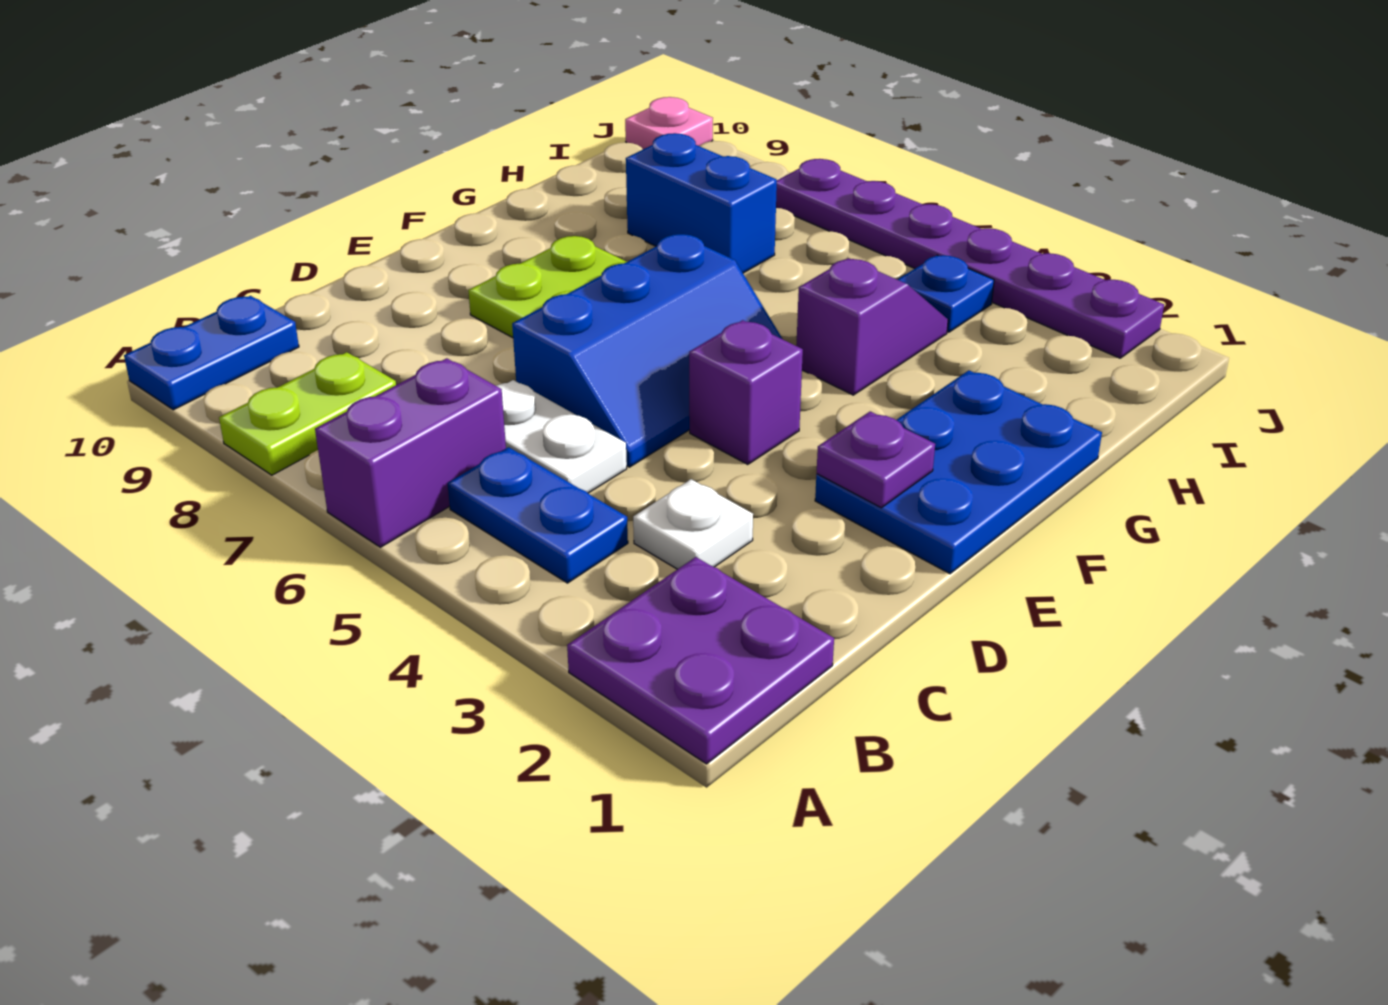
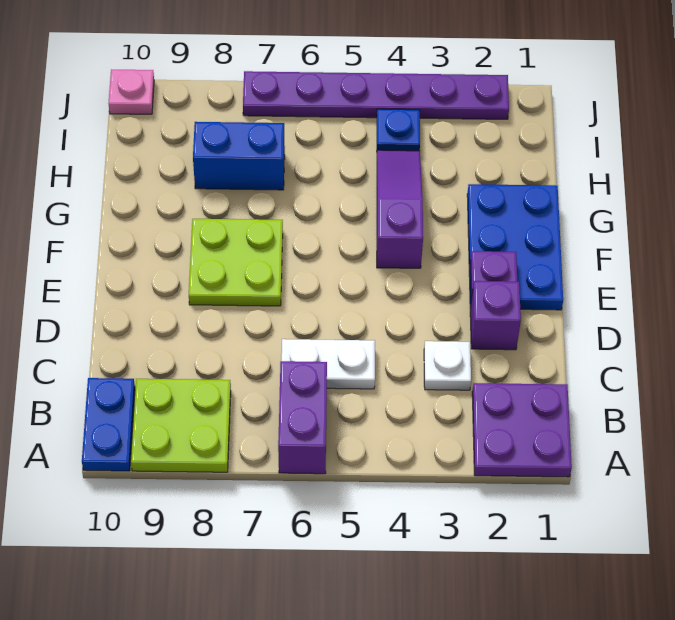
lime plate A8:B8 level 1 -> lime plate A8:B9 level 1
blue plate B4:B5 level 1 -> none
blue slope D5:F6 level 1 top 6 -> none
purple brick E4 level 1 -> purple brick D2 level 1
purple slope G4:H4 level 1 top G -> purple slope F4:H4 level 1 top F

